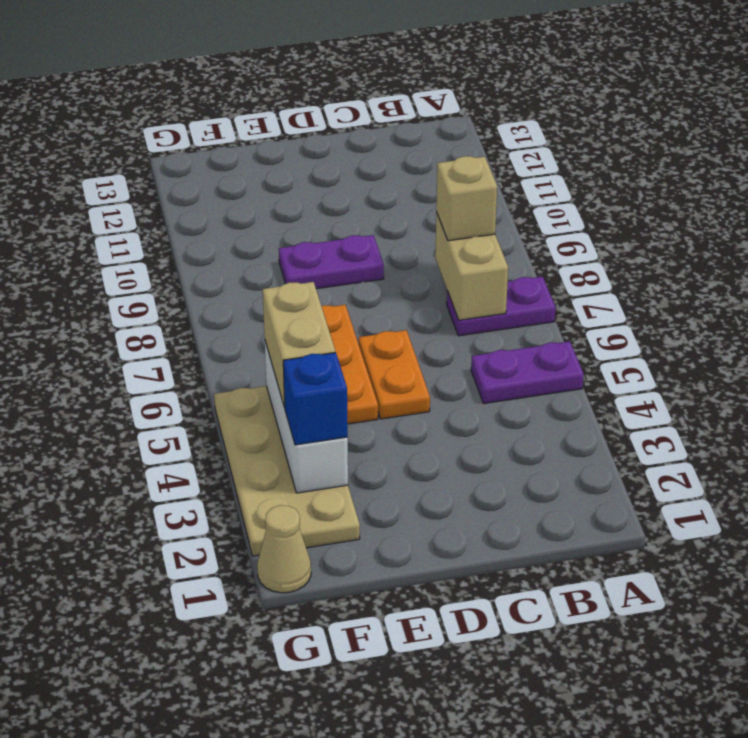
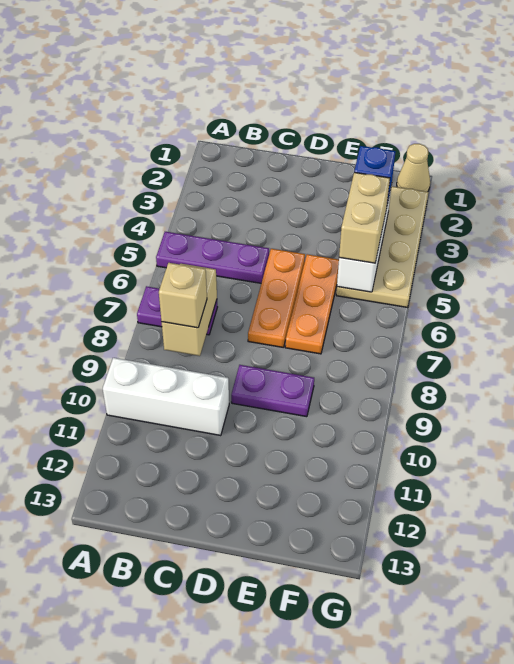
purple plate A5:B5 level 1 -> purple plate A5:C5 level 1
none -> white brick A10:C10 level 1
orange plate D5:D6 level 1 -> orange plate D5:D7 level 1

